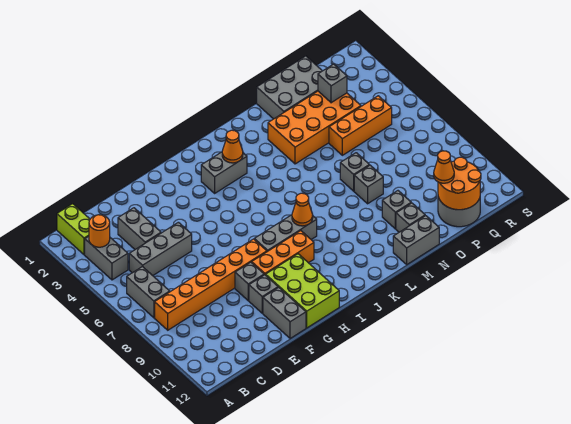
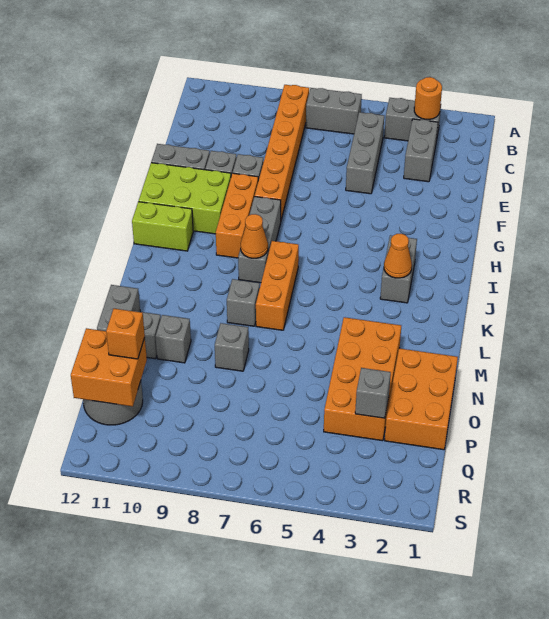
lime brick B1:B2 level 1 -> lime brick I11:I12 level 1
grey brick D3:D4 level 1 -> grey brick C3:D3 level 1
grey brick N1:P2 level 1 -> orange brick N1:P2 level 1
grey brick N7 level 1 -> grey brick L8 level 1
orange brick O5:Q5 level 1 -> orange brick J7:L7 level 1
orange round brick P11:Q12 level 2 -> orange brick P11:Q12 level 2
orange cone P11 level 3 -> orange brick P11 level 3

